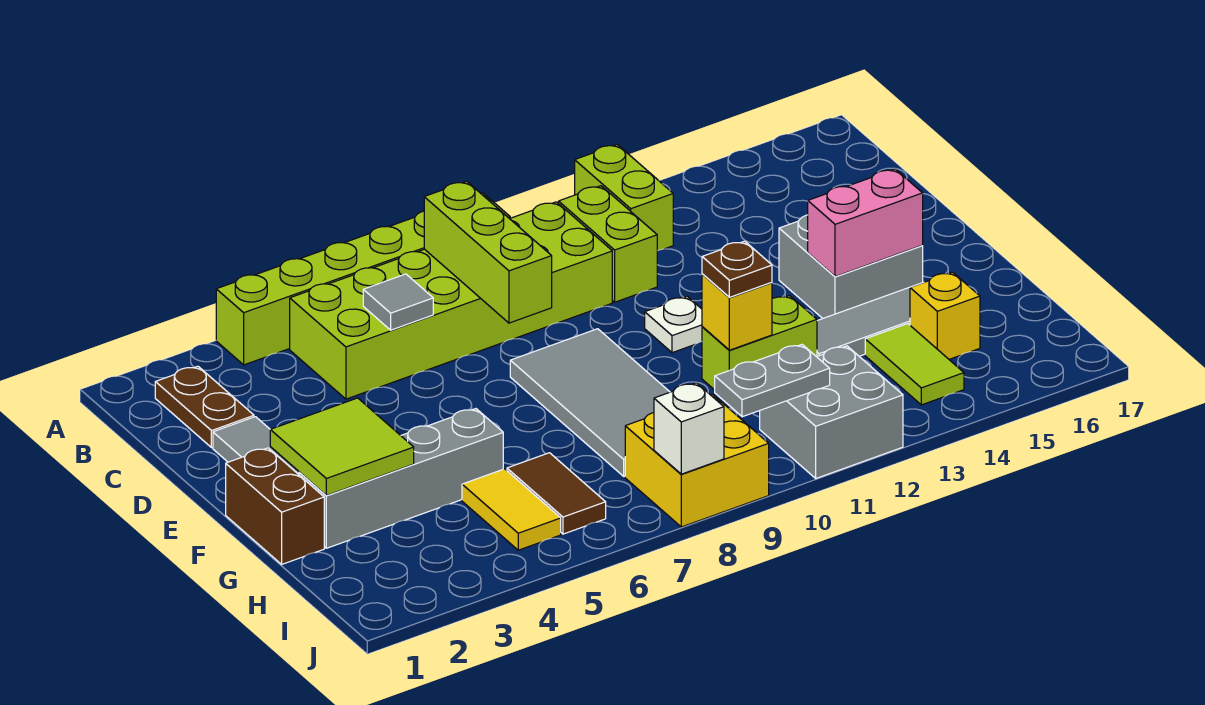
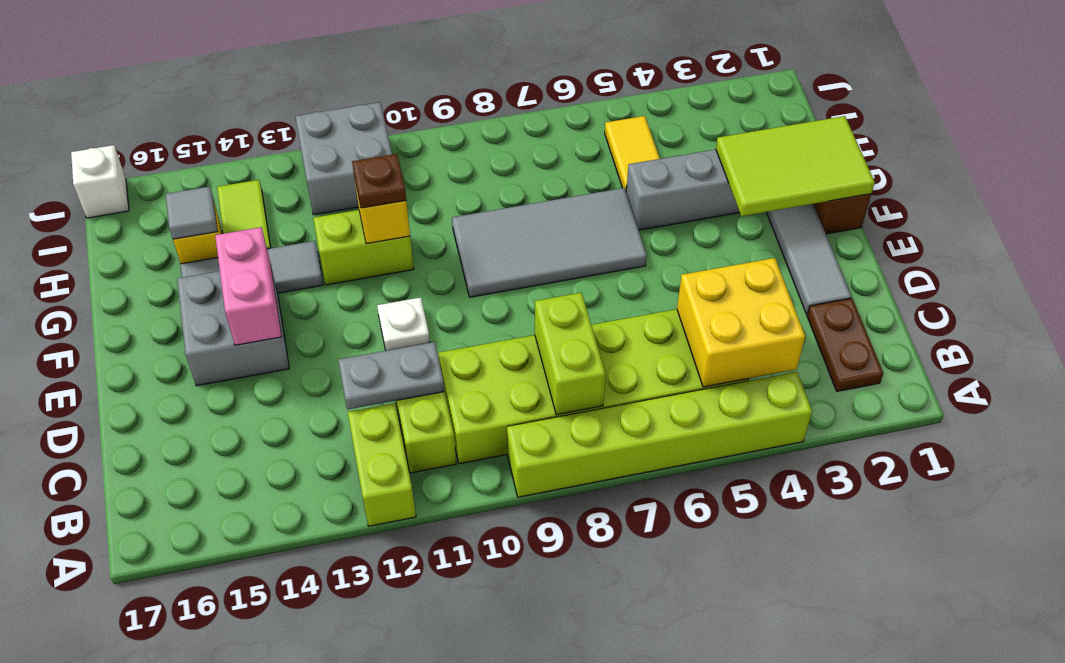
lime brick B8:D8 level 2 -> lime brick B8:C8 level 2
grey tile C6 level 2 -> grey tile H15 level 2
grey tile E8:H9 level 1 -> grey tile F6:G9 level 1
lime tile F2:G3 level 2 -> lime tile F1:G3 level 2
pink brick F14:F15 level 2 -> pink brick E14:F14 level 2
brown tile H6:I6 level 1 -> none
yellow brick I8:J9 level 1 -> yellow brick B4:C5 level 2
grey plate I10:I11 level 2 -> grey plate C11:C12 level 2
white brick J8 level 2 -> white brick J17 level 1

